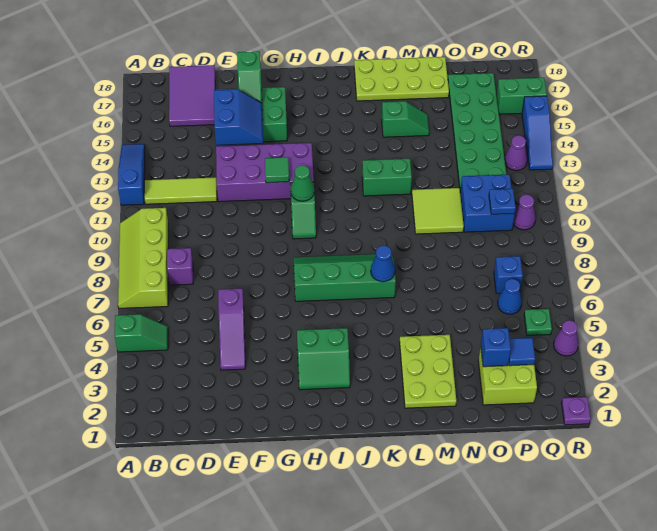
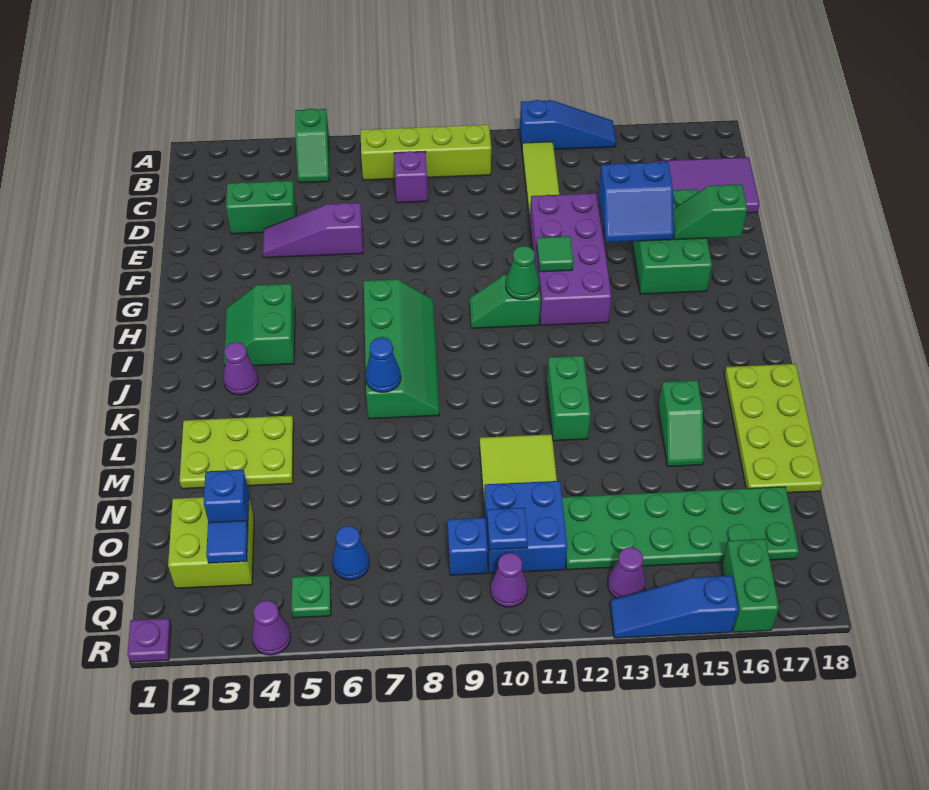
none -> green brick D3:D4 level 1
none -> purple cone J3 level 1
blue brick P7 level 1 -> blue brick P9 level 1

